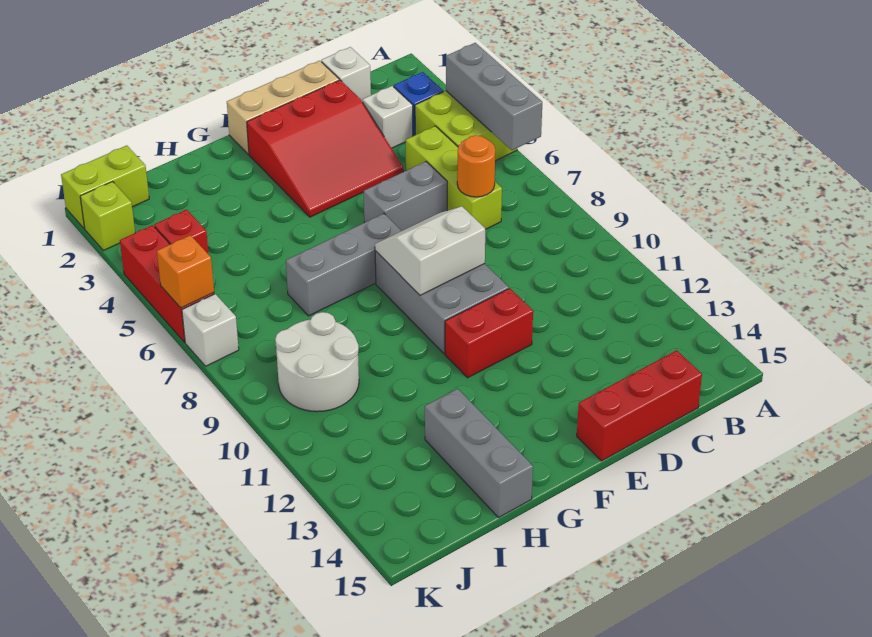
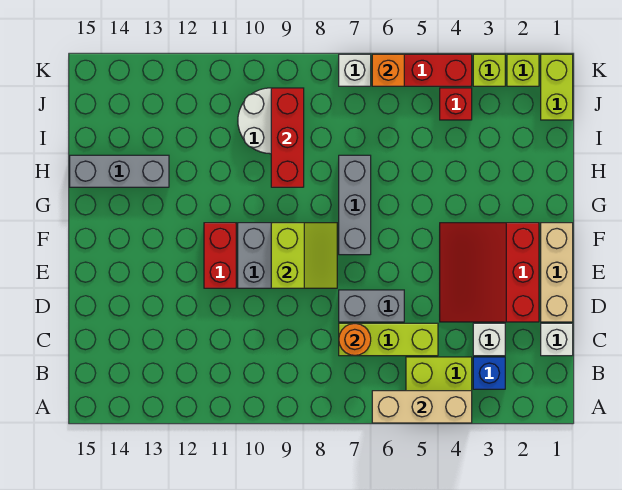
grey brick A4:A6 level 2 -> tan brick A4:A6 level 2
red brick C15:E15 level 1 -> red brick H9:J9 level 2
grey brick D6:E6 level 1 -> grey brick D6:D7 level 1
white slope E8:F9 level 2 top 9 -> lime slope E8:F9 level 2 top 9
none -> lime brick K3 level 1

